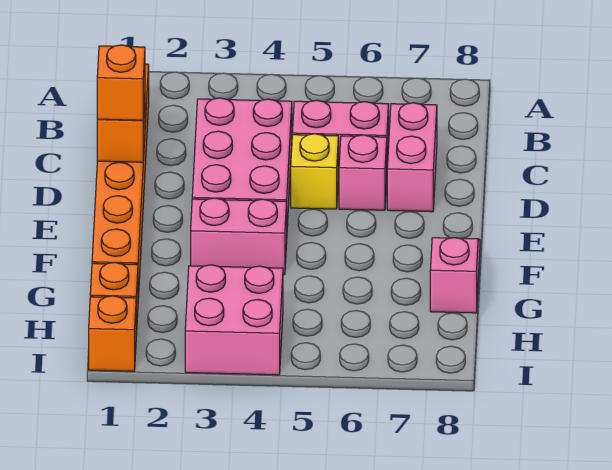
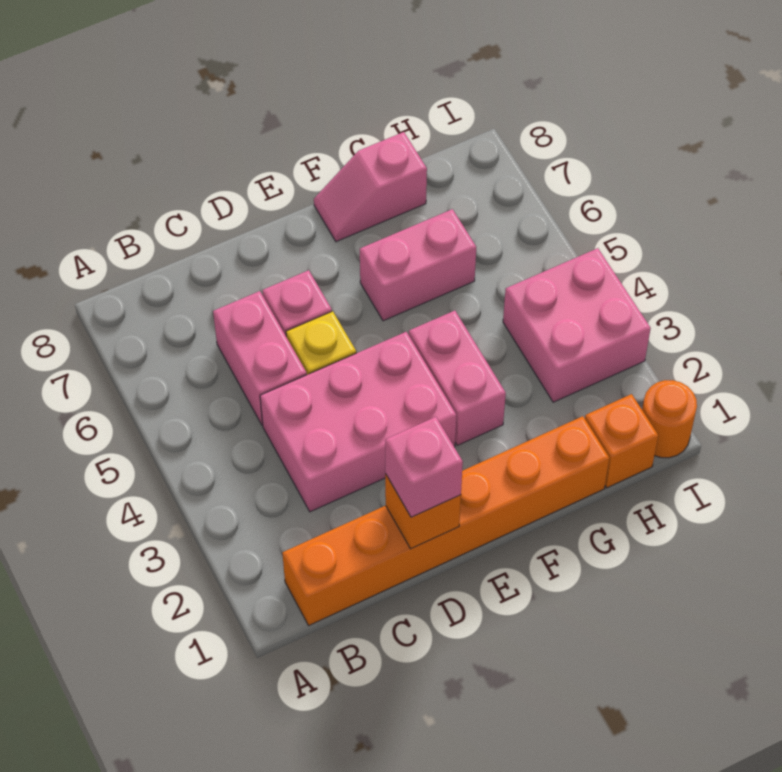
pink brick C7:D7 level 1 -> pink brick F6:G6 level 1
orange brick D1 level 3 -> pink brick D1 level 3
orange brick I1 level 1 -> orange round brick I1 level 1

